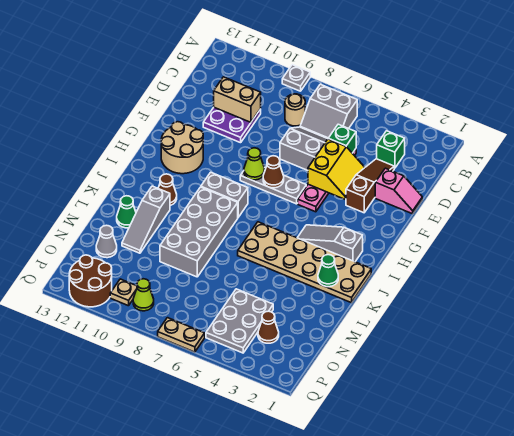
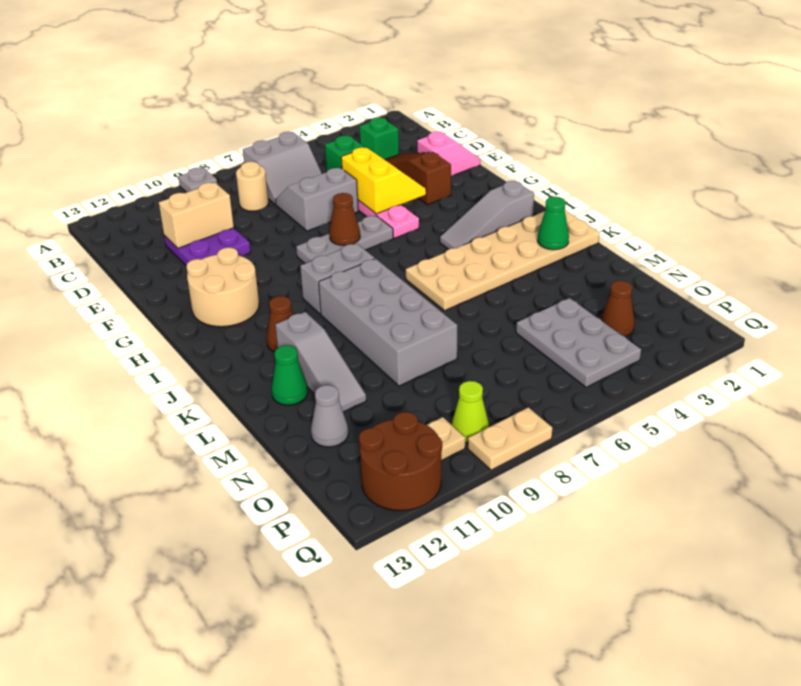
lime cone G8 level 2 -> none
tan plate Q6:Q7 level 1 -> tan plate Q8:Q9 level 1

